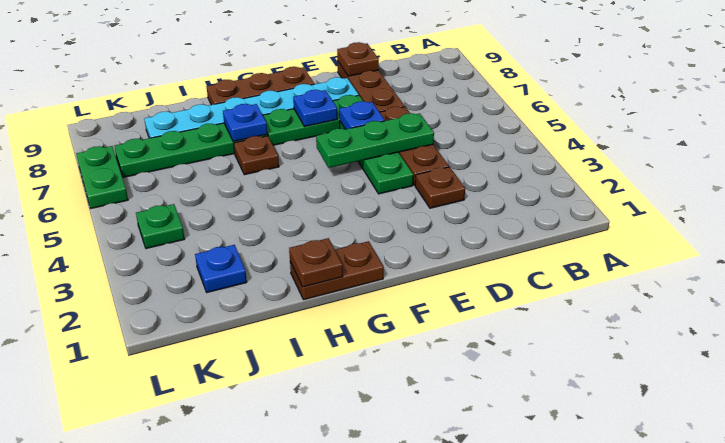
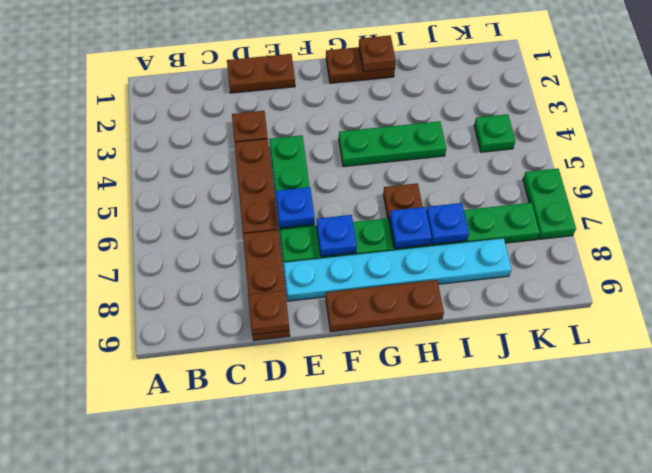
none -> brown plate D1:E1 level 1
green plate D5:F5 level 2 -> green plate G4:I4 level 1
blue plate J2 level 1 -> blue plate I7 level 2

